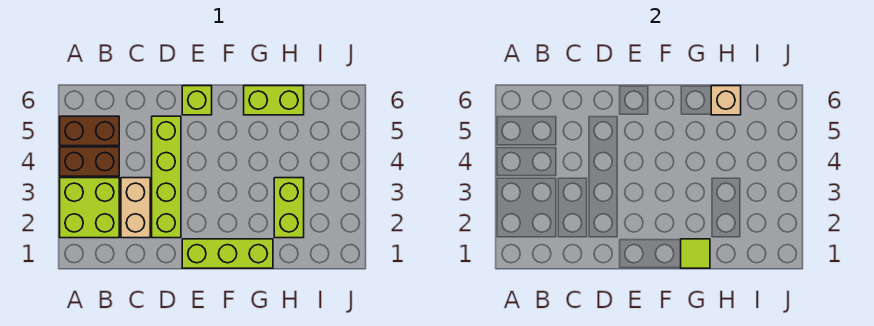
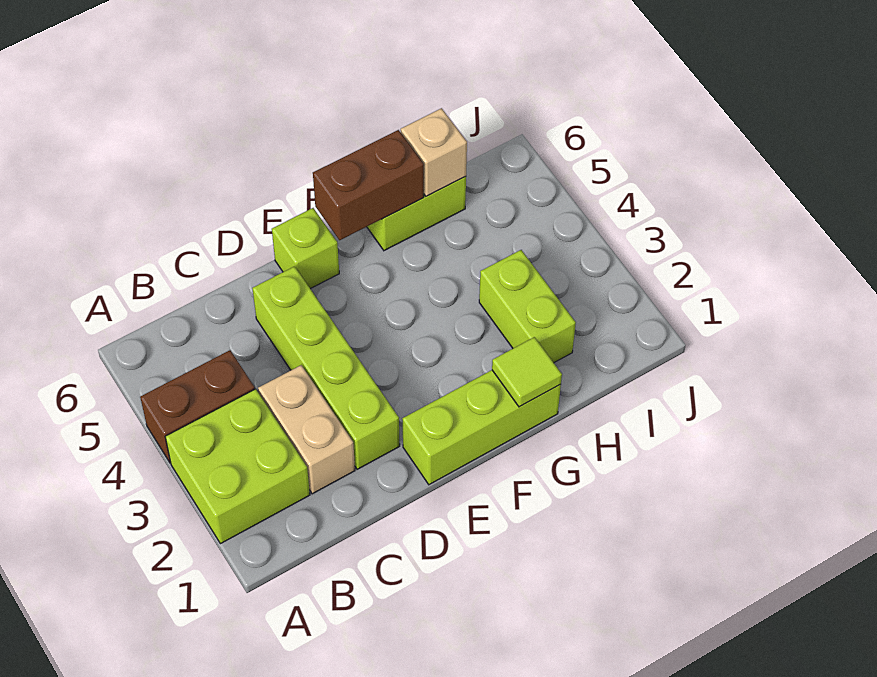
brown brick A5:B5 level 1 -> brown brick F6:G6 level 2

